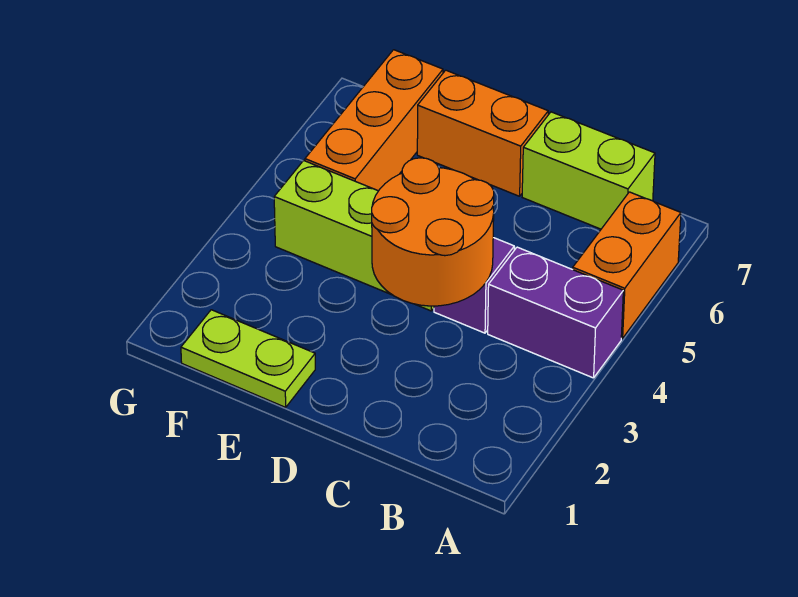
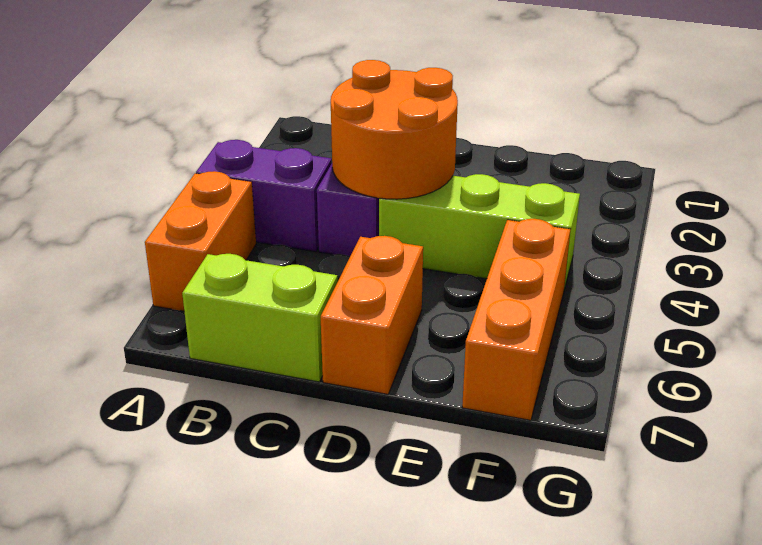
orange brick D7:E7 level 1 -> orange brick D6:D7 level 1
lime plate E1:F1 level 1 -> none

